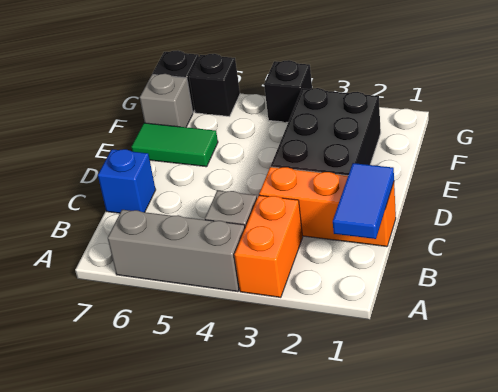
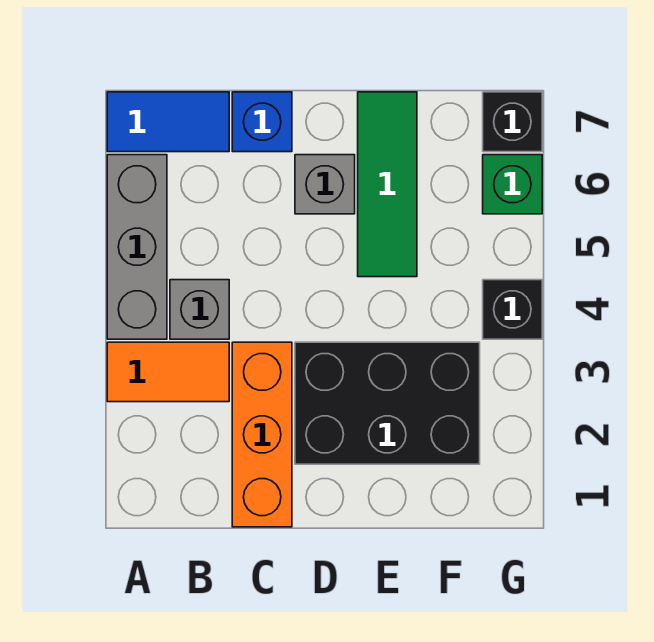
orange brick A3:B3 level 1 -> orange tile A3:B3 level 1
blue tile B1:C1 level 2 -> blue tile A7:B7 level 1
green tile E6:E7 level 1 -> green tile E5:E7 level 1
grey brick F7 level 1 -> grey brick D6 level 1
black brick G6 level 1 -> green brick G6 level 1

